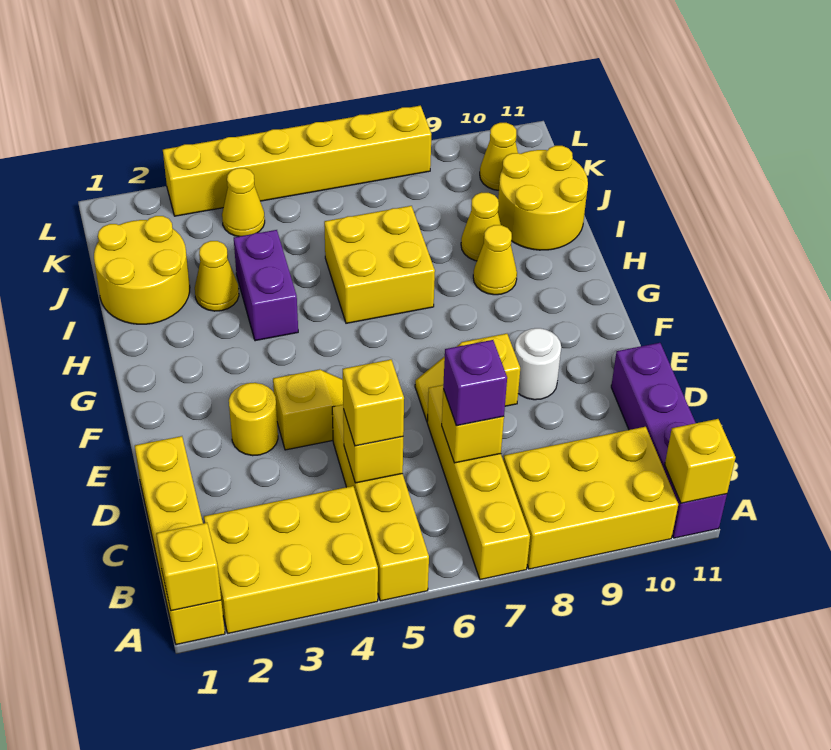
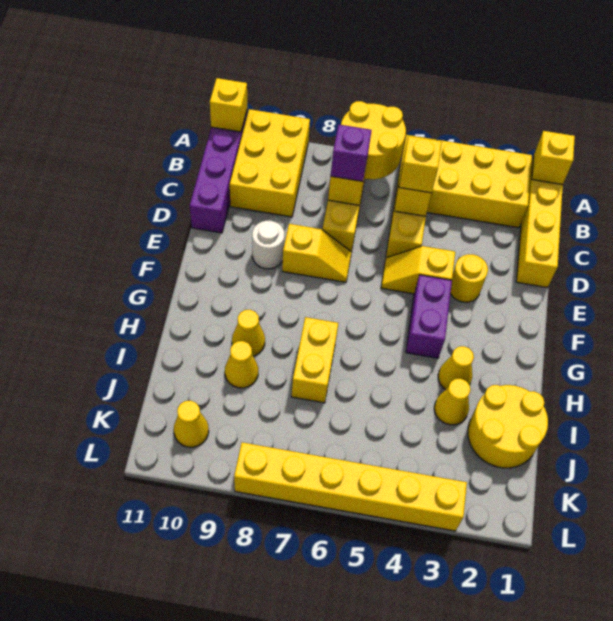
yellow brick A8:B10 level 1 -> yellow brick A9:C10 level 1
purple brick H4:I4 level 1 -> purple brick F4:G4 level 1
yellow brick H6:I7 level 1 -> yellow brick H7:I7 level 1
yellow round brick I10:J11 level 1 -> yellow round brick A6:B7 level 2
yellow cone K4 level 1 -> yellow cone H3 level 1

